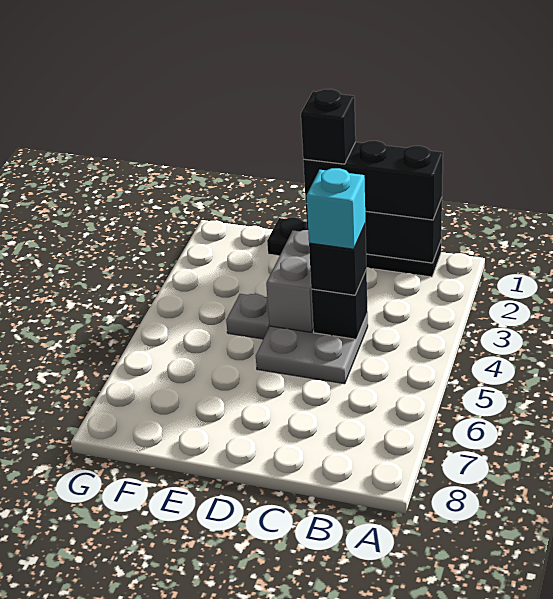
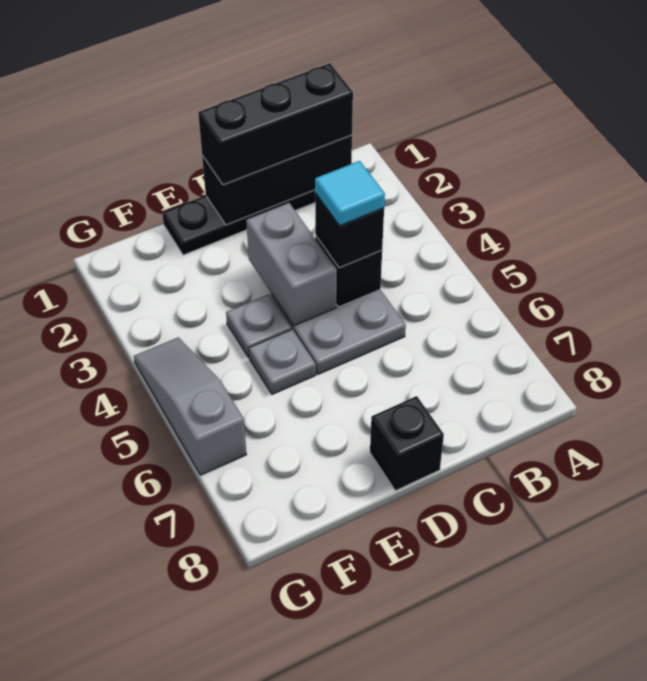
cyan brick C4 level 4 -> cyan tile C4 level 4
black brick D1 level 4 -> black brick D8 level 1
none -> grey plate E5 level 1
none -> grey slope G4:G6 level 1 top 6

